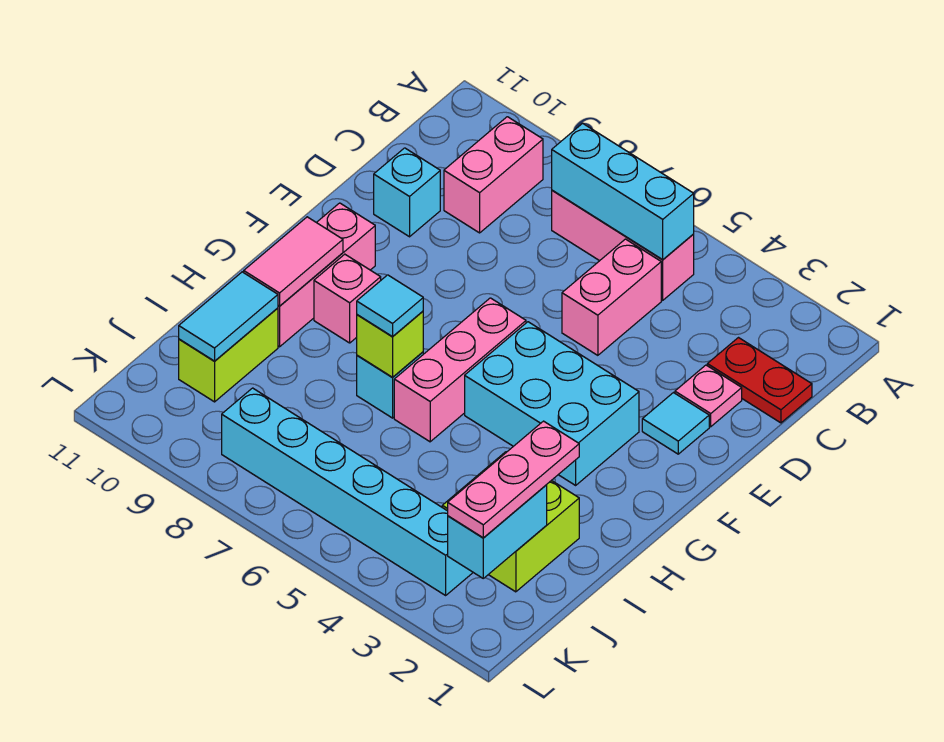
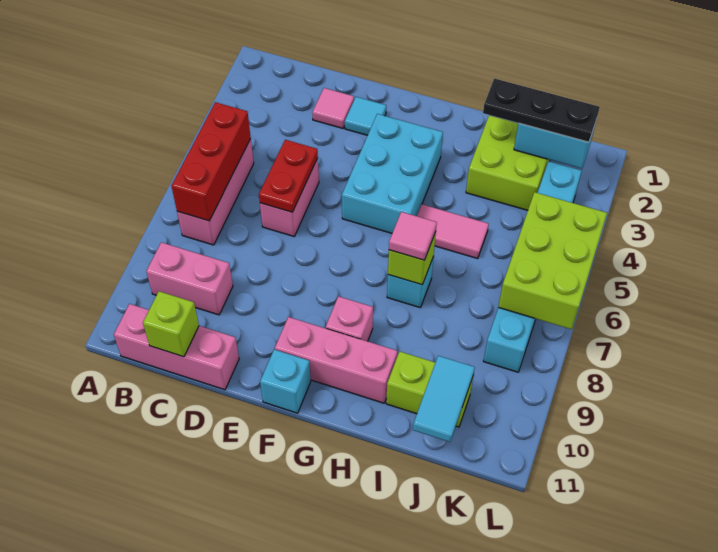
cyan brick B5:B7 level 2 -> red brick B5:B7 level 2
red plate C1:C2 level 1 -> red plate D5:D6 level 2
pink brick C5:D5 level 1 -> pink brick D5:D6 level 1
none -> lime brick C11 level 2
pink plate D2 level 1 -> pink tile D2 level 1
cyan brick D10 level 1 -> cyan brick F11 level 1
pink brick F6:H6 level 1 -> pink brick B11:D11 level 1
pink tile G10:H10 level 2 -> pink tile H5:I5 level 1
cyan tile H7 level 3 -> pink tile H7 level 3
pink plate I2:K2 level 3 -> black plate I2:K2 level 3
cyan tile I10:J10 level 2 -> cyan tile J10:J11 level 2
none -> lime brick K5:L7 level 2

